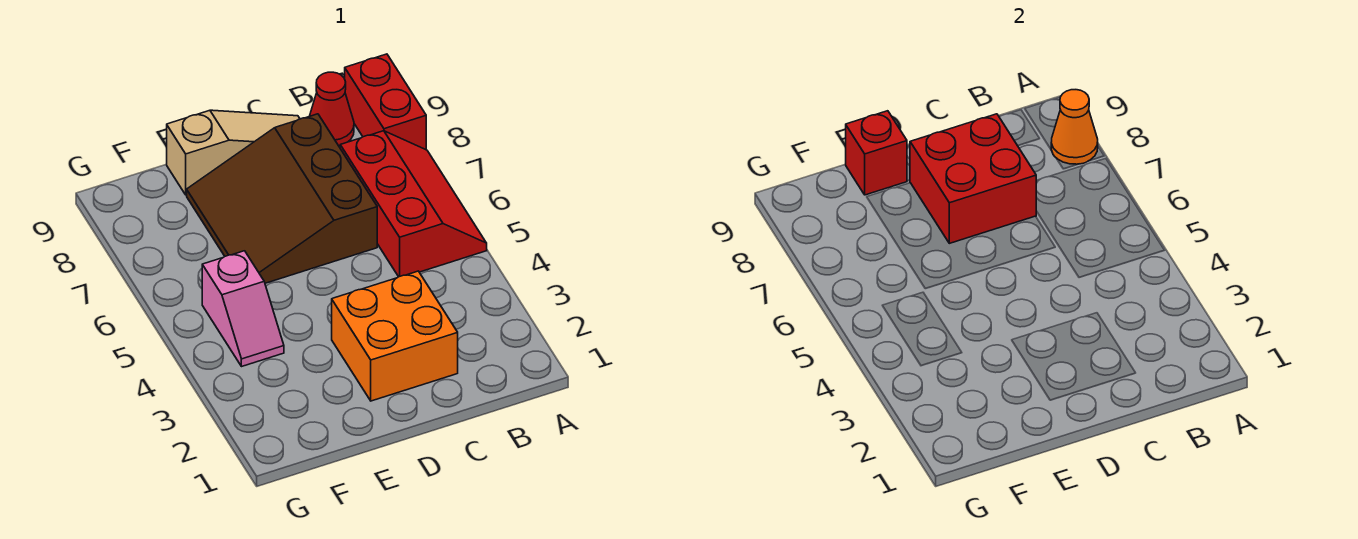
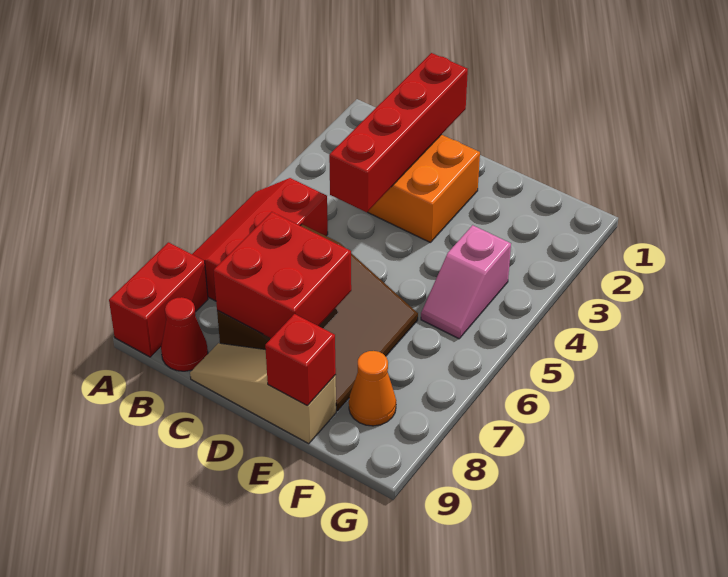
orange cone A8 level 2 -> orange cone F8 level 1
none -> red brick C1:C4 level 2
pink slope F4:F5 level 1 top 5 -> pink slope F4:F5 level 1 top 4

